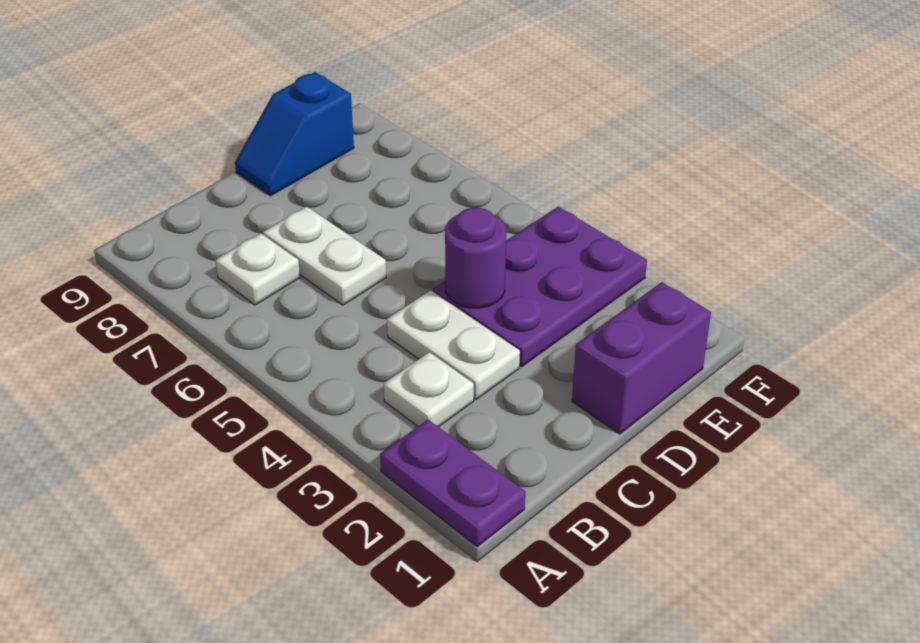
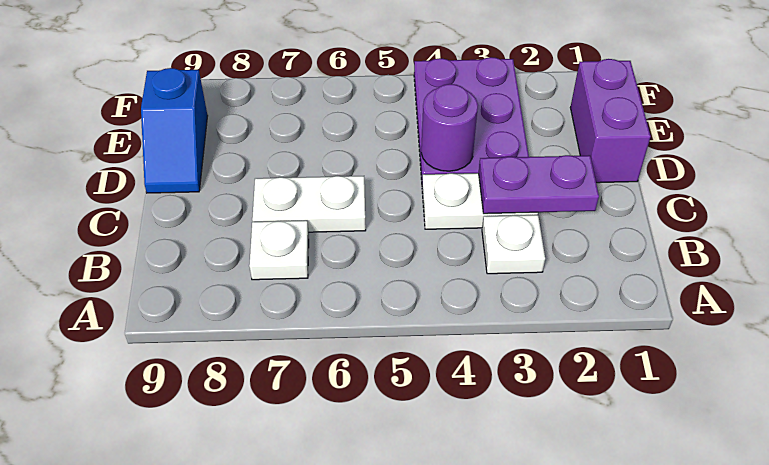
purple plate A1:A2 level 1 -> purple plate C2:C3 level 2

